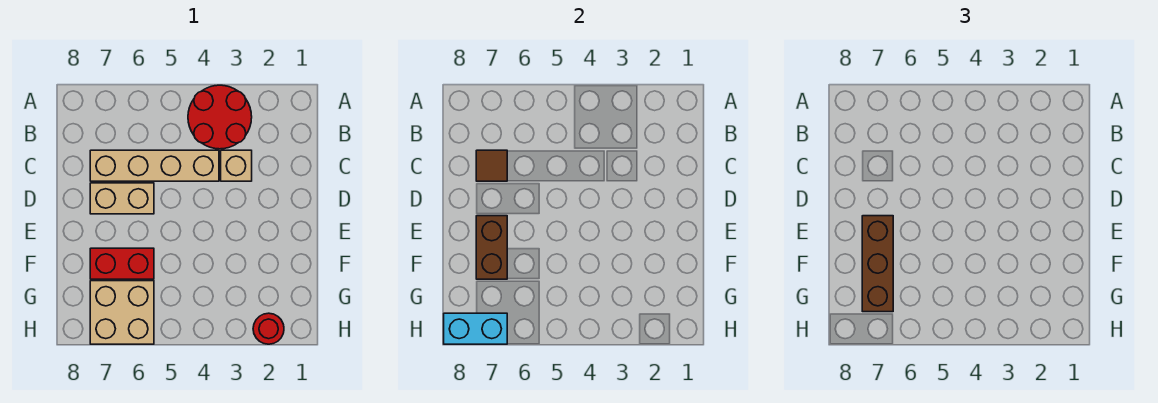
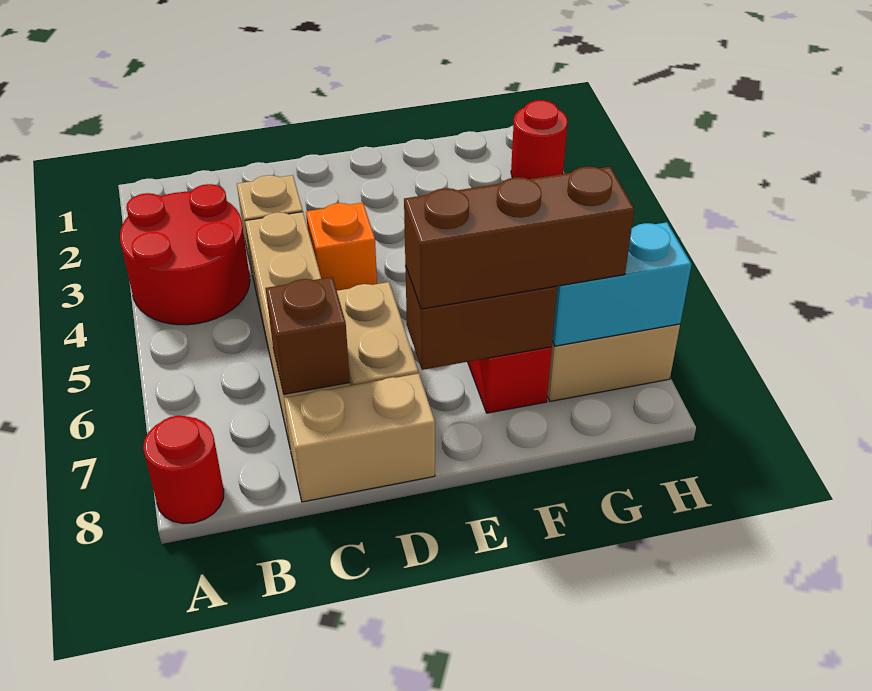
none -> red round brick A8 level 1
brown tile C7 level 2 -> brown brick C7 level 2
none -> tan brick C8:D8 level 1
none -> orange brick D4 level 1
cyan brick H7:H8 level 2 -> cyan brick G7:H7 level 2

